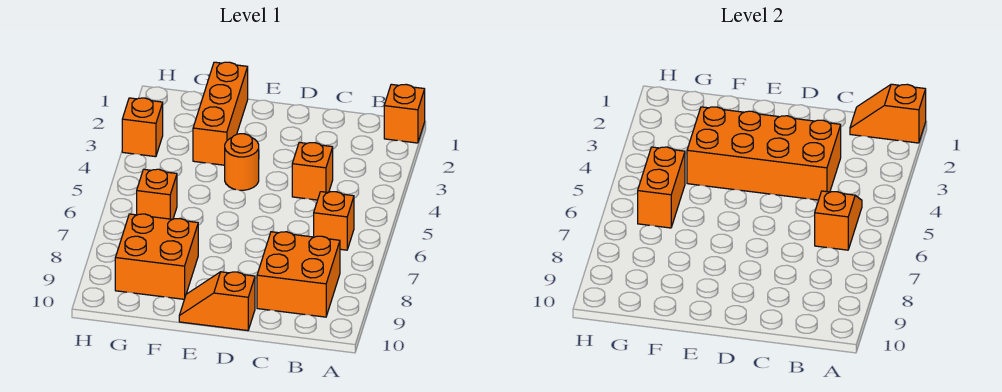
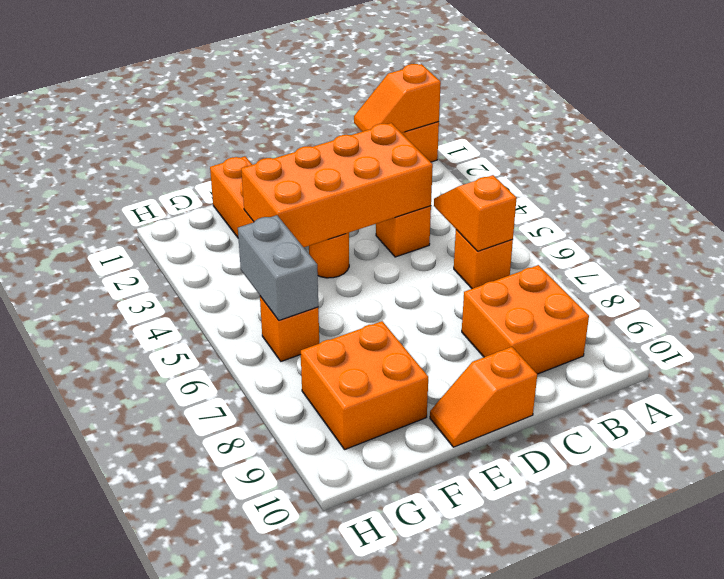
orange brick G5:G6 level 2 -> grey brick G5:G6 level 2
orange brick H3 level 1 -> none

